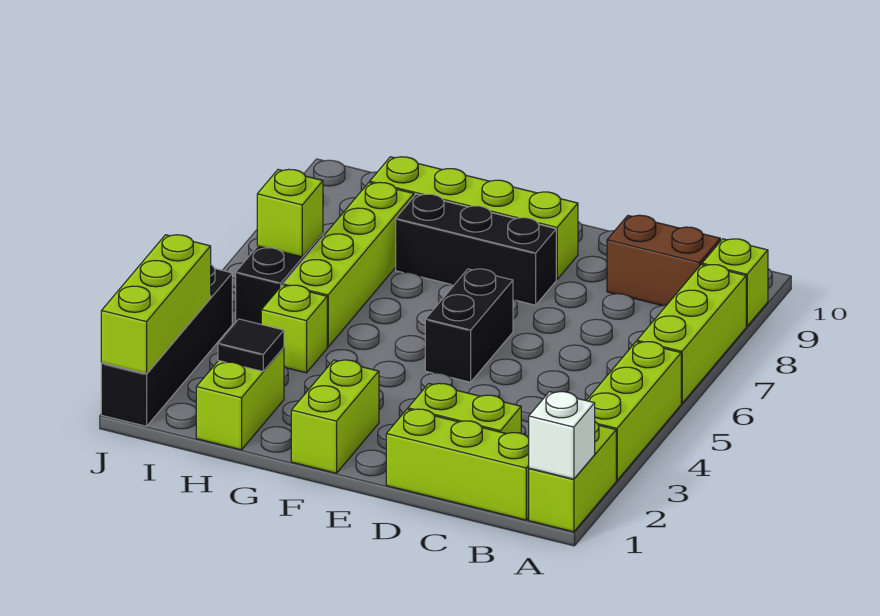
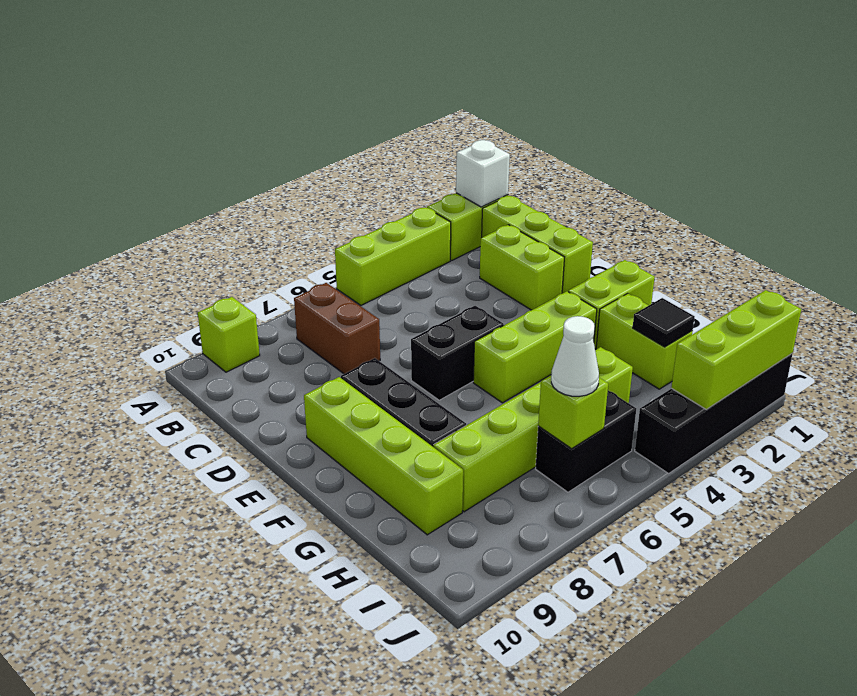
lime brick A6:A8 level 1 -> lime brick F3:F5 level 1
brown brick B9:C9 level 1 -> brown brick B7:C7 level 1
lime brick H1:H2 level 1 -> lime brick G2:H2 level 1
none -> white cone I6 level 3

